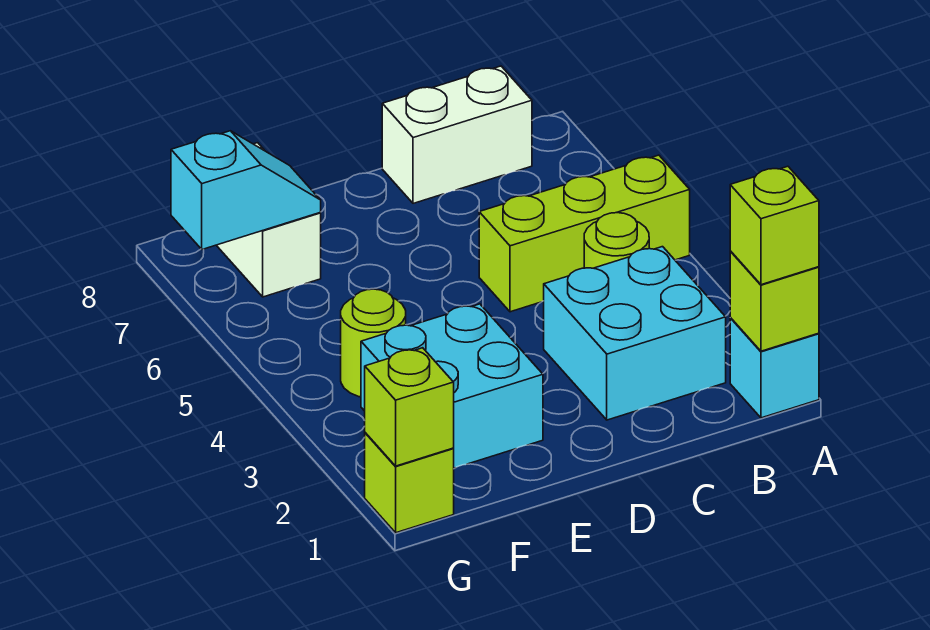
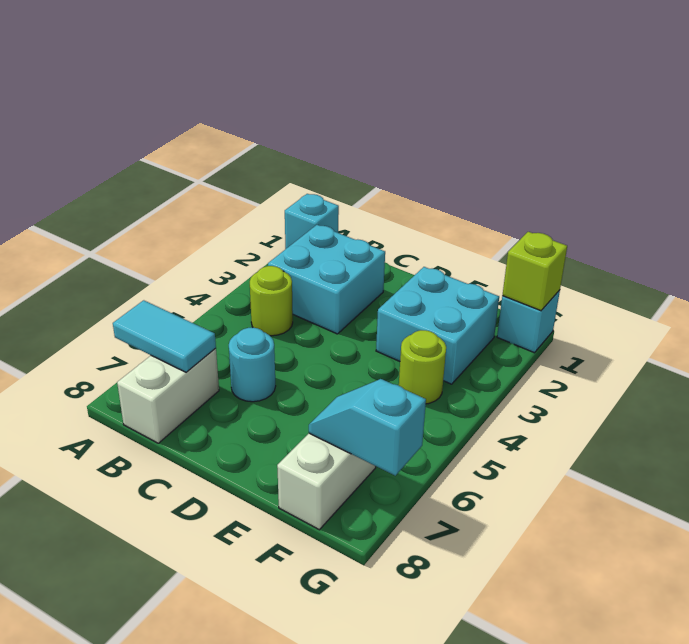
lime brick A1 level 2 -> none
lime brick A1 level 3 -> none
lime brick A5:C5 level 1 -> none
none -> cyan tile A7:B7 level 2
white brick B8:C8 level 1 -> white brick B7:B8 level 1
none -> cyan round brick C6 level 1
lime brick G1 level 1 -> cyan brick G1 level 1

